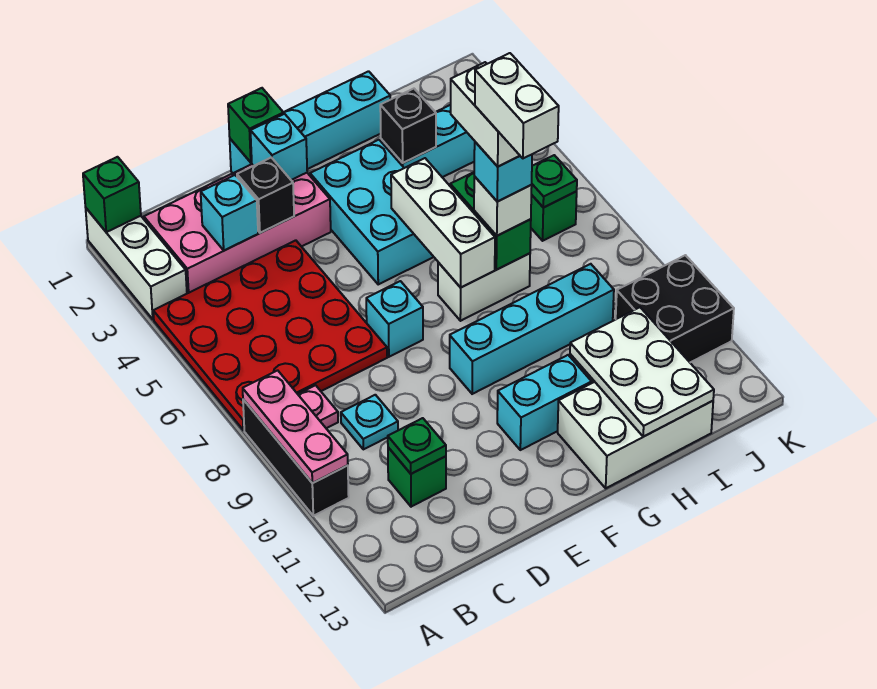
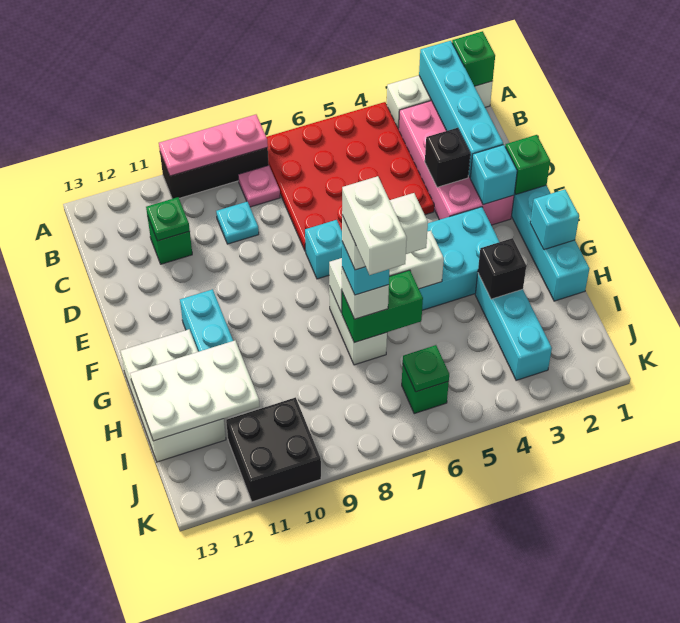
cyan brick C3 level 2 -> cyan brick G1 level 2
cyan brick F9:I9 level 1 -> cyan brick A2:D2 level 2
white brick H7:H8 level 6 -> white brick H7:I7 level 6

